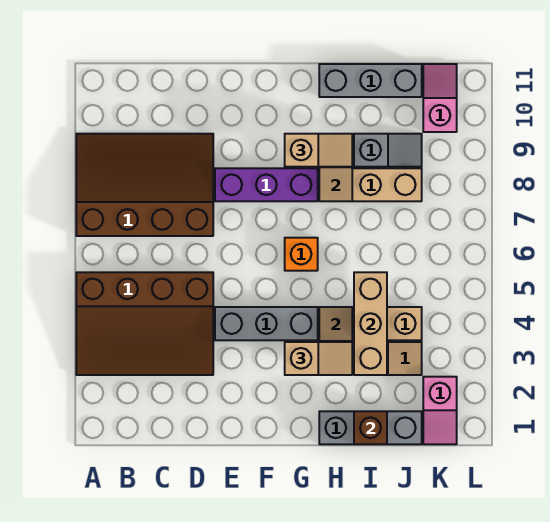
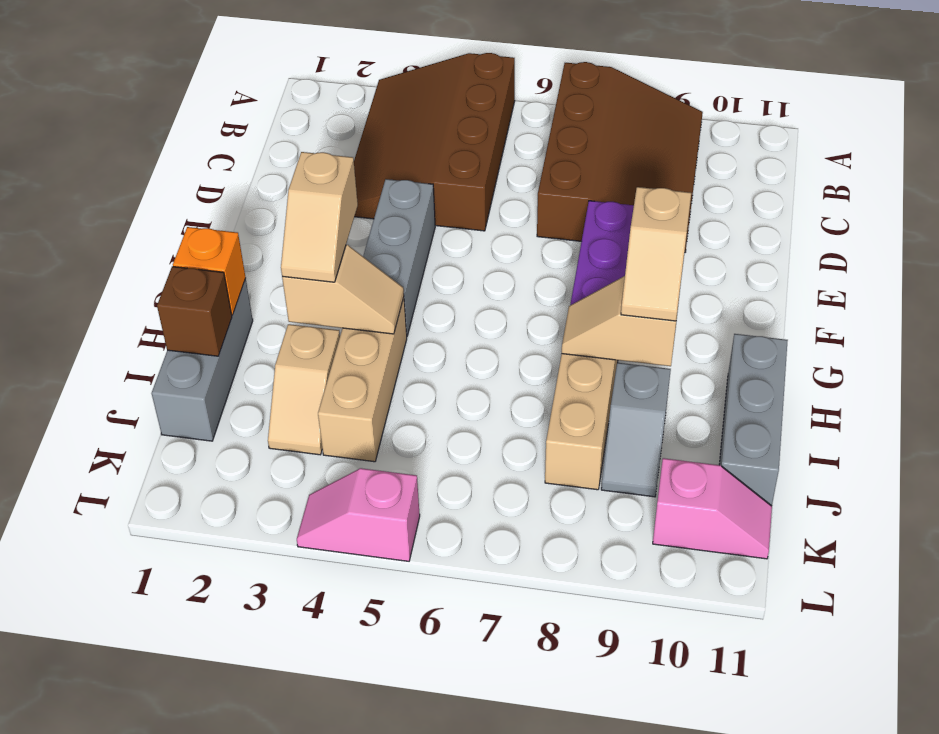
orange brick G6 level 1 -> orange brick H1 level 2
tan brick I3:I5 level 2 -> none
pink slope K1:K2 level 1 top 2 -> pink slope L4:L5 level 1 top 5

